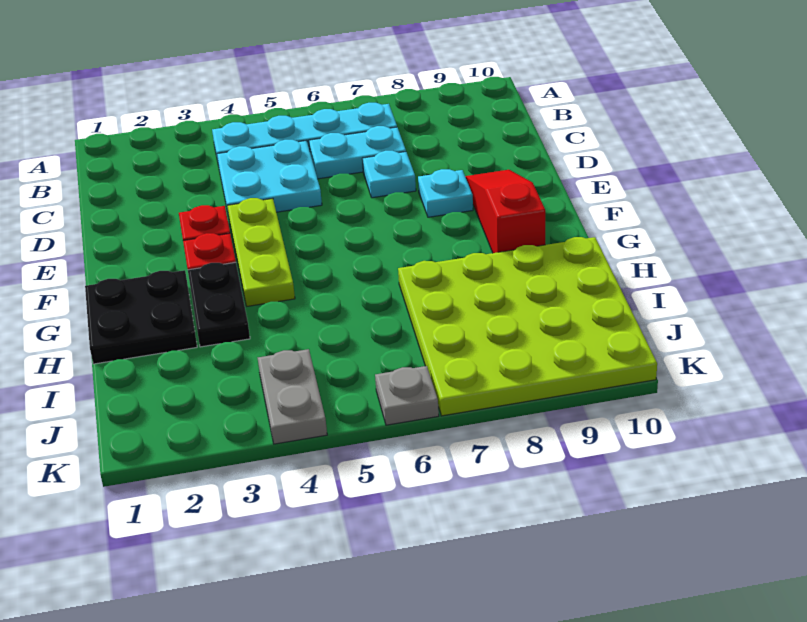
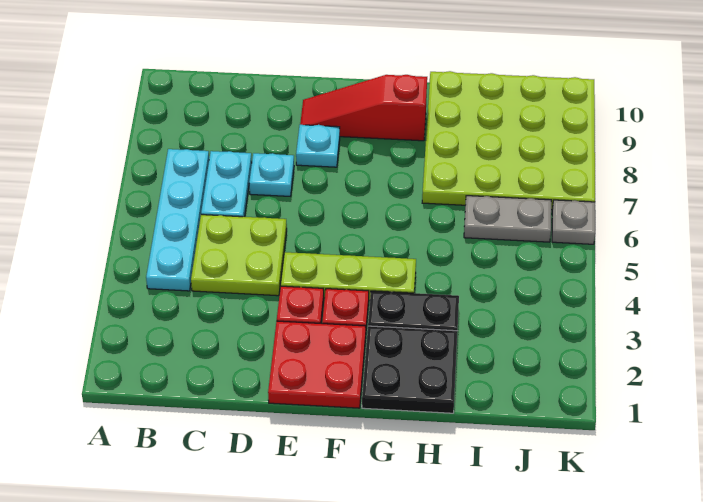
cyan plate C4:D5 level 1 -> lime plate C4:D5 level 1
none -> red plate E1:F2 level 1
grey plate J4:K4 level 1 -> grey plate I6:J6 level 1

